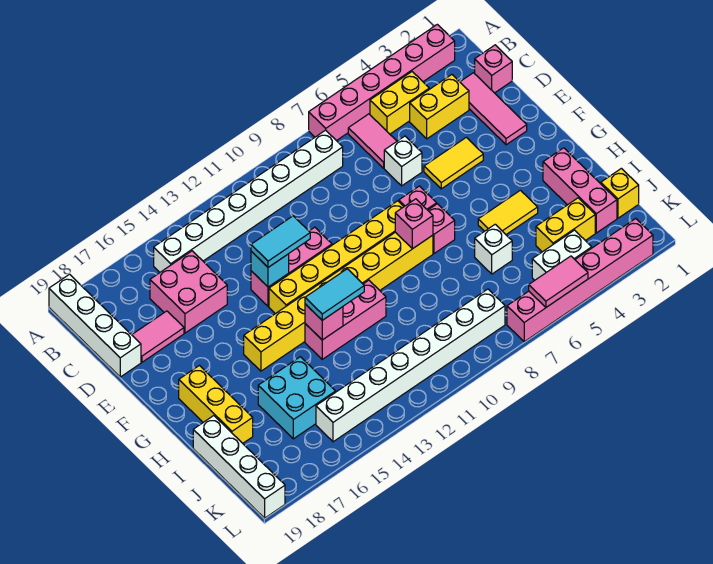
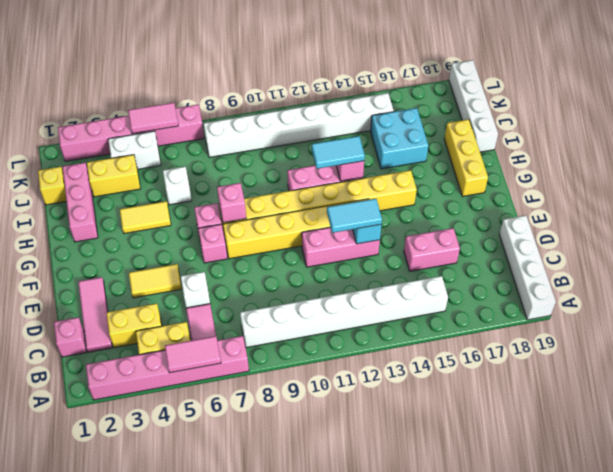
pink brick C15:D16 level 1 -> pink brick D15:D16 level 1
pink tile D17:D18 level 1 -> pink tile A5:A6 level 2

